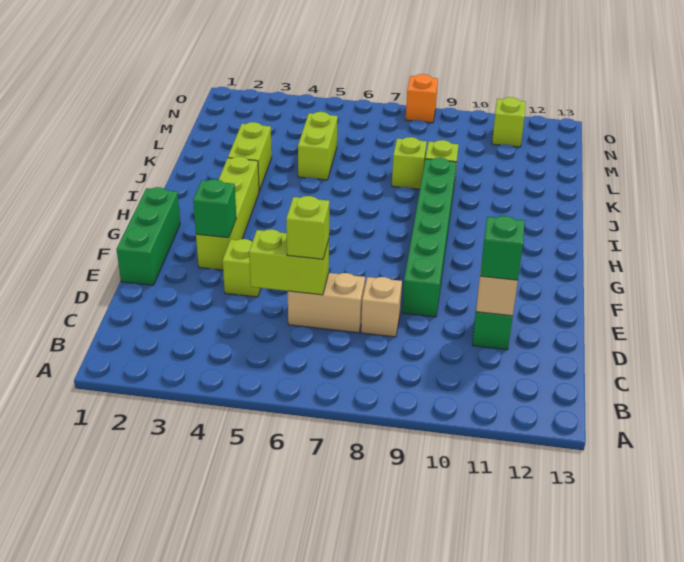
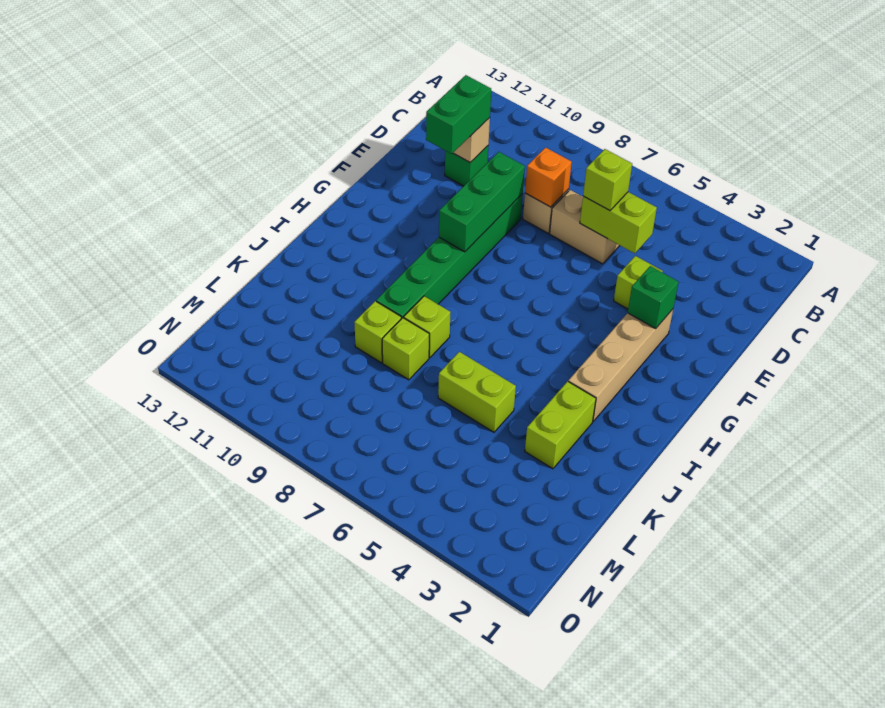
green brick D11 level 3 -> green brick D11:E11 level 3
green brick E1:G1 level 1 -> green brick E9:G9 level 2
lime brick F3:I3 level 1 -> tan brick F3:I3 level 1
lime brick K5:L5 level 1 -> lime brick K5:K6 level 1
lime brick N11 level 1 -> lime brick J8 level 1
orange brick O8 level 1 -> orange brick D8 level 2

